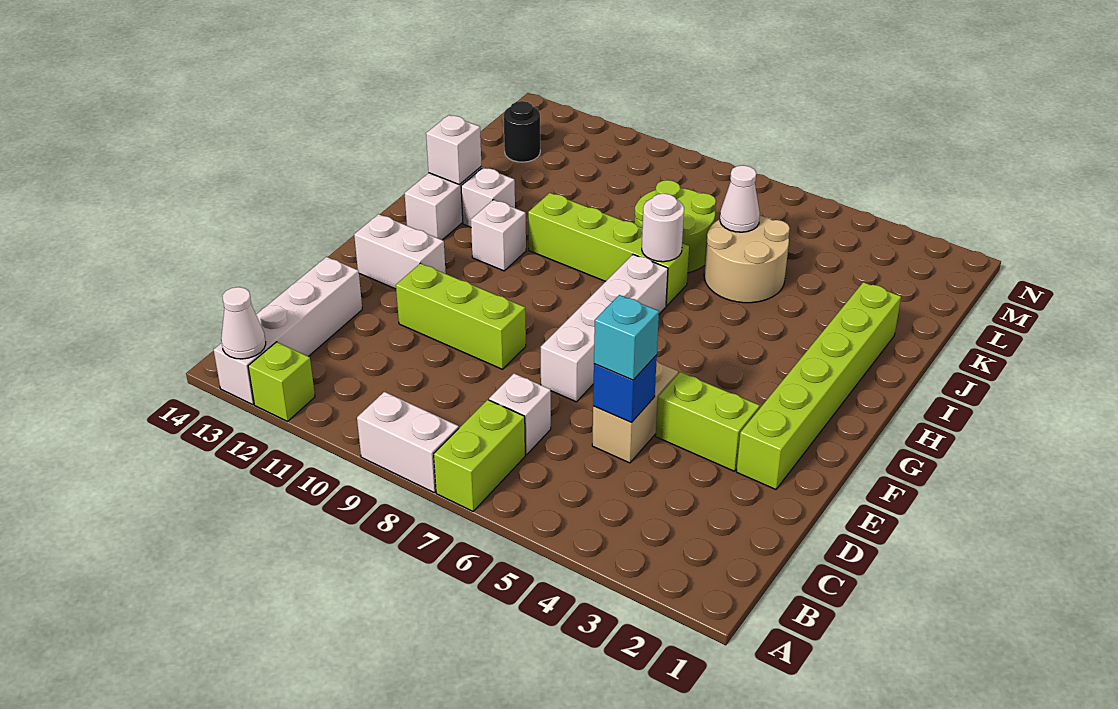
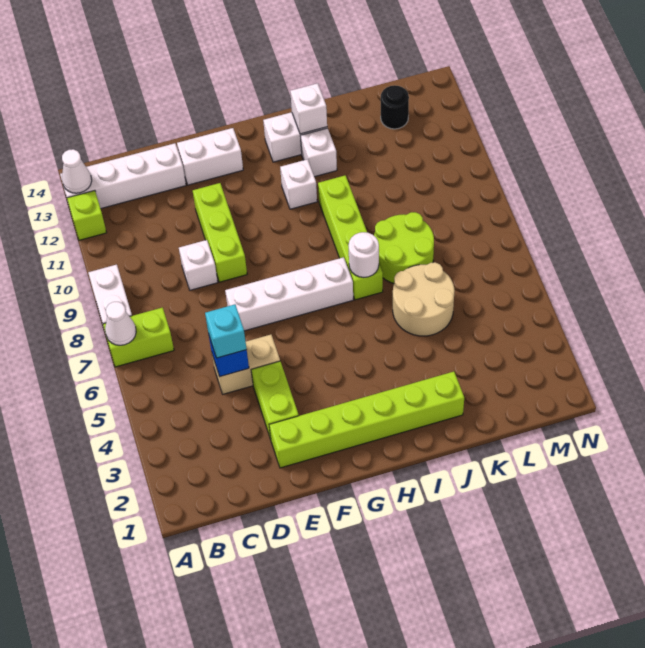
white brick C7 level 1 -> white brick D9 level 1
white brick F12:F13 level 1 -> white brick E13:F13 level 1
white cone K6 level 2 -> white cone A7 level 2

